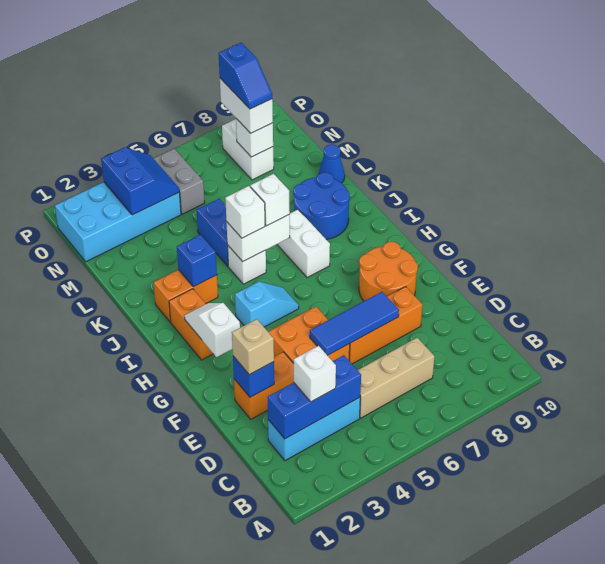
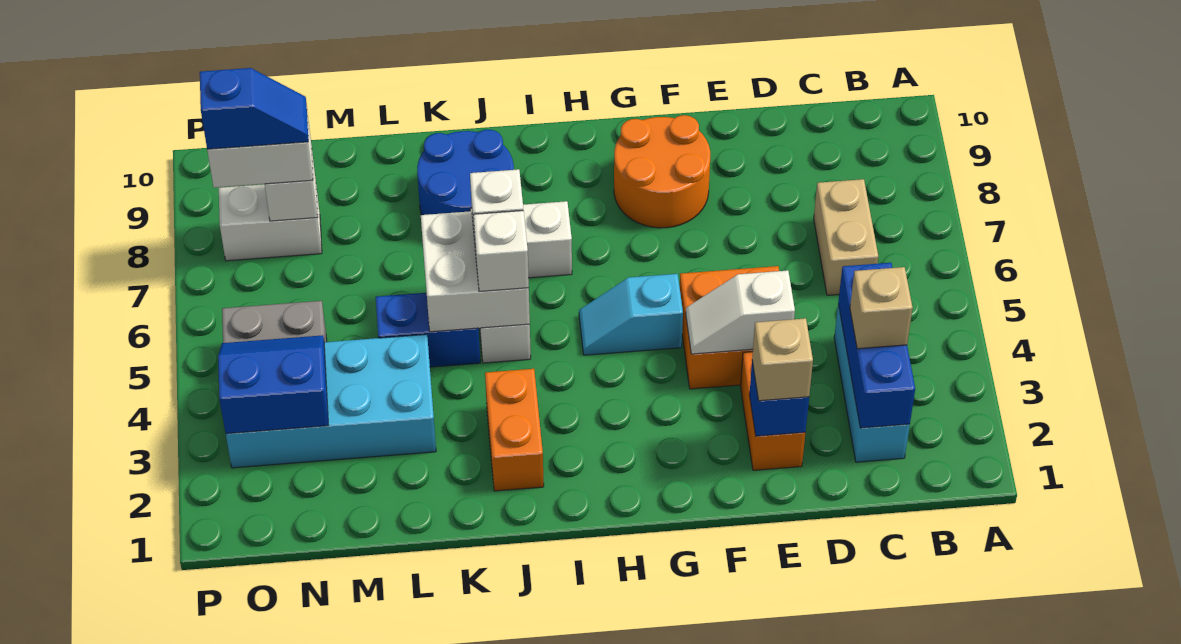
white brick C3 level 3 -> tan brick C3 level 3
tan brick C5:C7 level 1 -> tan brick C6:C7 level 1
blue tile E5:E7 level 2 -> none
orange brick E6:E8 level 1 -> none
white slope G2:H2 level 2 top G -> white slope E4:F4 level 2 top E
orange brick H2:I2 level 1 -> none
cyan slope H4:H5 level 1 top 4 -> cyan slope G5:H5 level 1 top G
blue brick J3 level 2 -> none
white brick J5:J6 level 2 -> white brick J5:K6 level 2
blue cone L10 level 1 -> none
cyan brick N1:O4 level 1 -> cyan brick L3:O4 level 1

